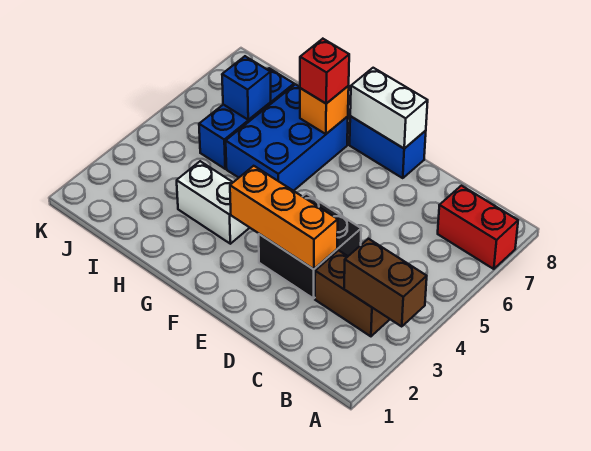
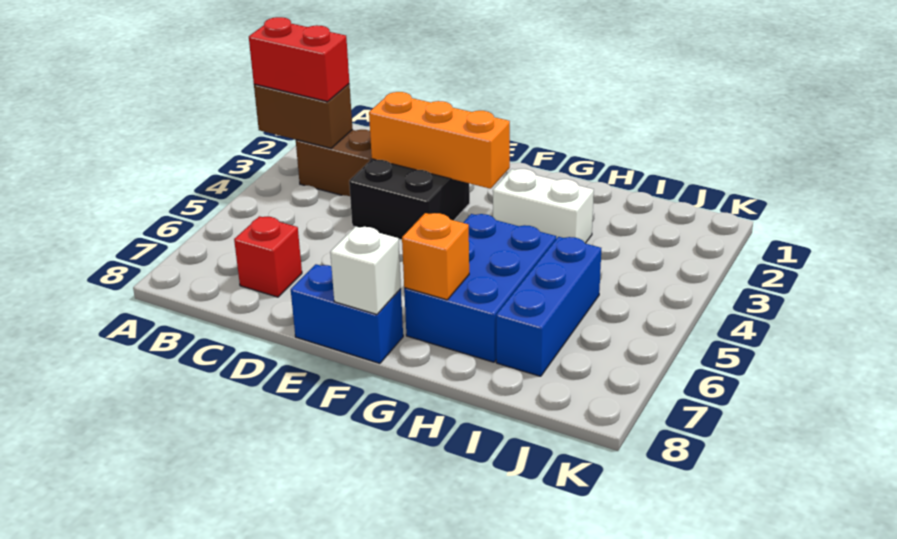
red brick A7:B7 level 1 -> red brick A3:B3 level 3
white brick E8:F8 level 2 -> white brick F8 level 2
red brick G7 level 3 -> red brick C7 level 1
blue brick I6 level 2 -> none

